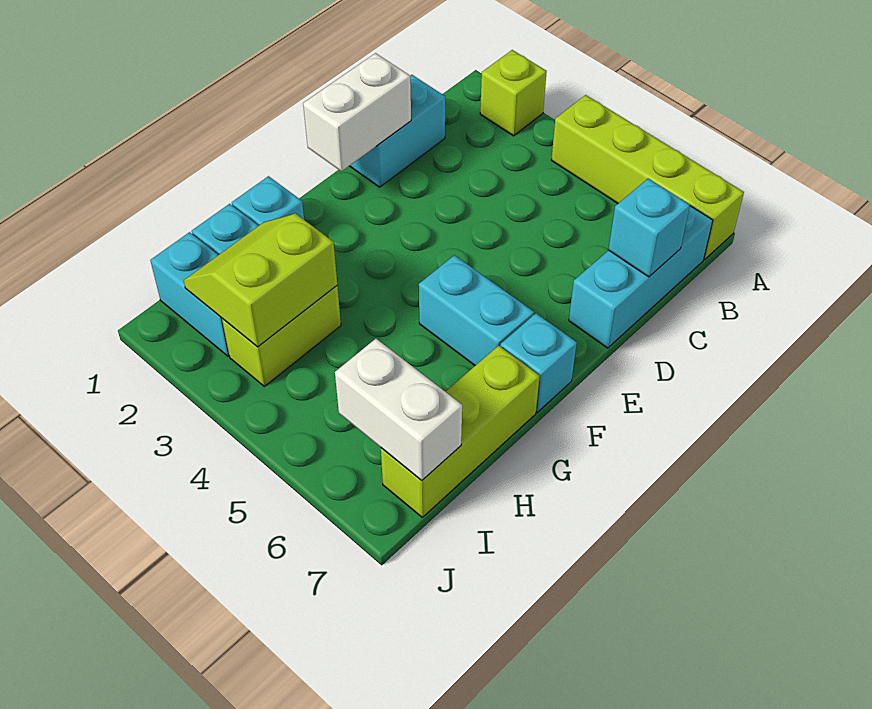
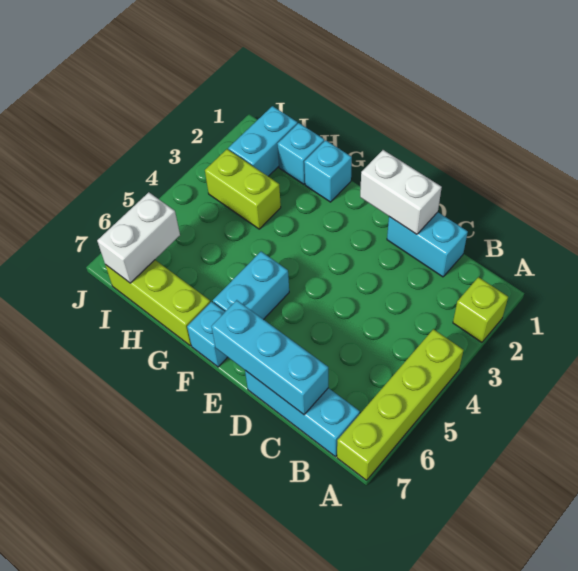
cyan brick C7 level 2 -> cyan brick C7:E7 level 2
lime slope H2:I3 level 2 top 3 -> none

